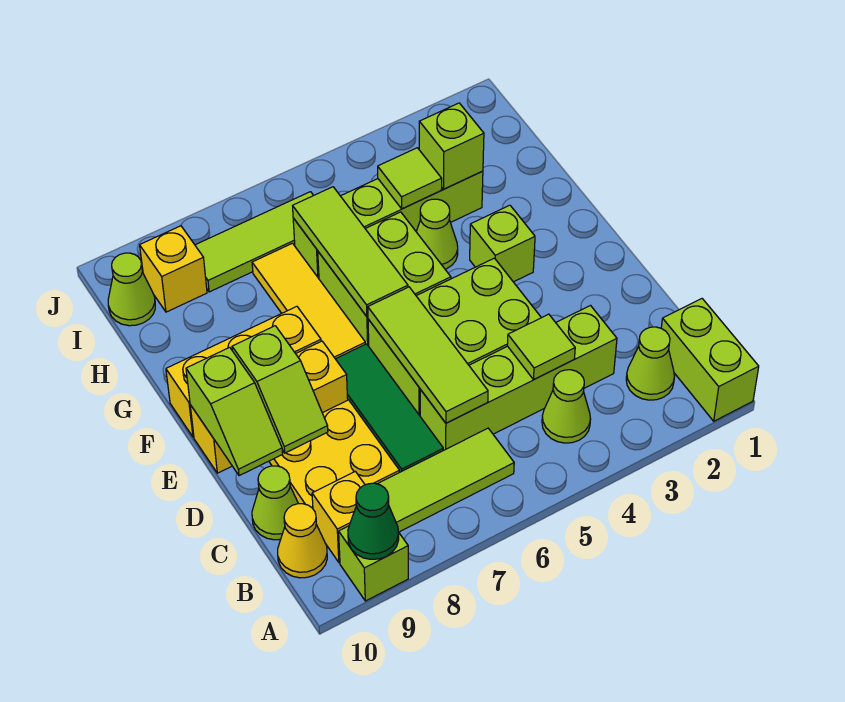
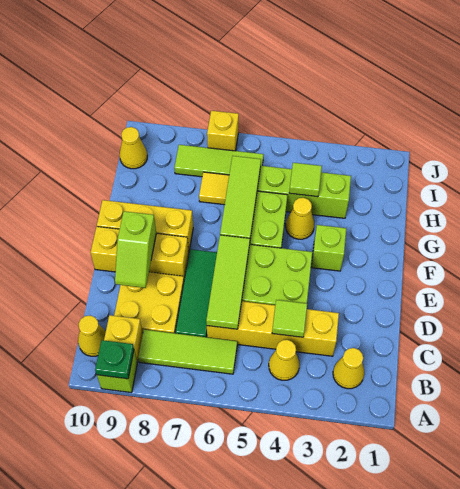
lime brick A1:B1 level 1 -> none
green cone A9 level 2 -> green plate A9 level 2
lime cone B2 level 1 -> yellow cone B2 level 1
lime cone B4 level 1 -> yellow cone B4 level 1
lime brick C3:C6 level 1 -> yellow brick C3:C6 level 1
lime cone C10 level 1 -> none
lime slope D10:E10 level 2 top E -> none
yellow tile F7:H7 level 1 -> yellow tile H7 level 1
lime cone G4 level 1 -> yellow cone G4 level 1
lime brick H3 level 2 -> none
yellow brick I9 level 1 -> yellow brick J7 level 1
lime cone I10 level 1 -> yellow cone I10 level 1

